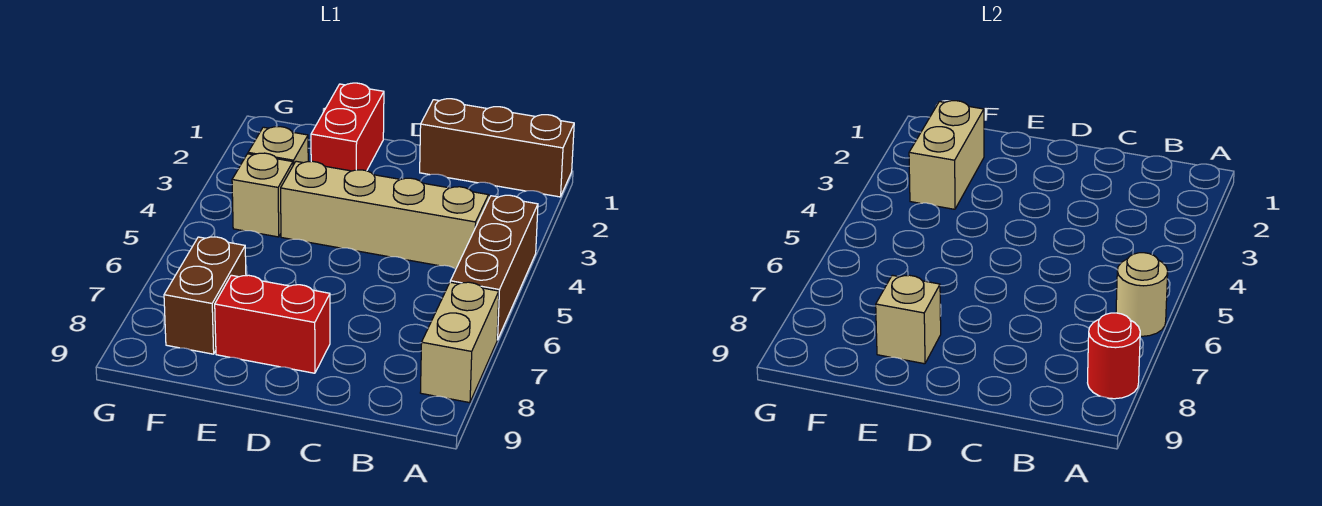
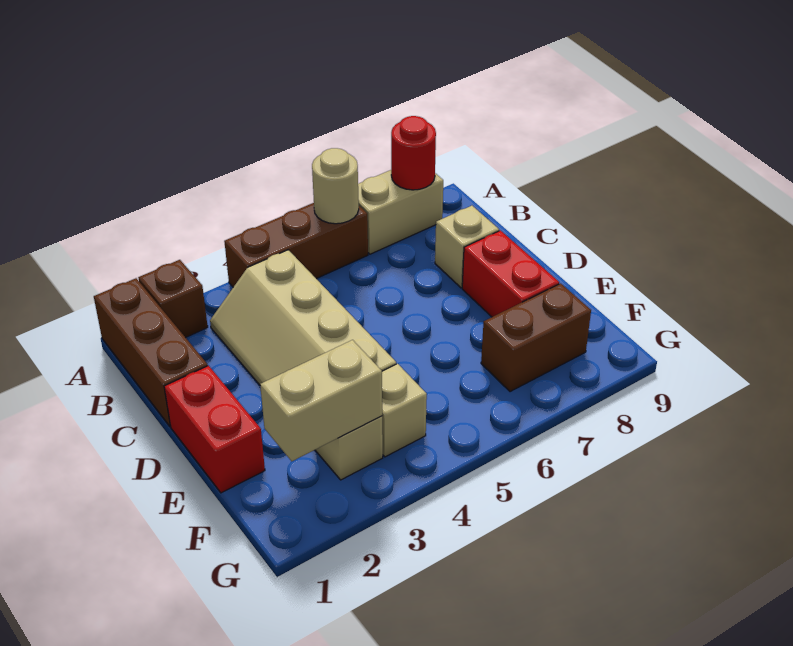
none -> brown brick A2 level 1
red brick E1:E2 level 1 -> red brick D1:E1 level 1
tan brick E8 level 2 -> tan brick C8 level 1

